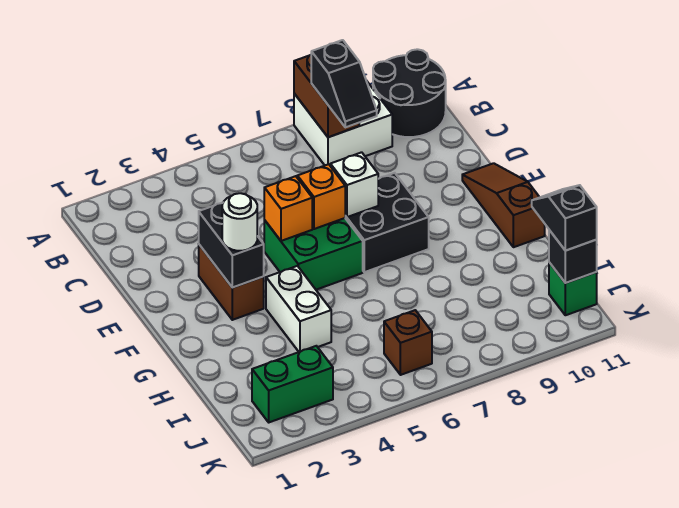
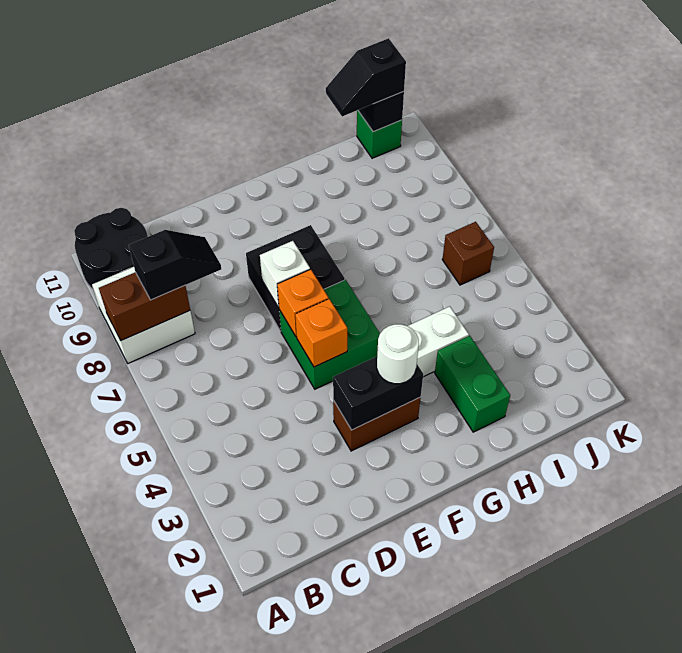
brown slope E11:G11 level 1 top G -> none
green brick J2:J3 level 1 -> green brick H2:H3 level 1

